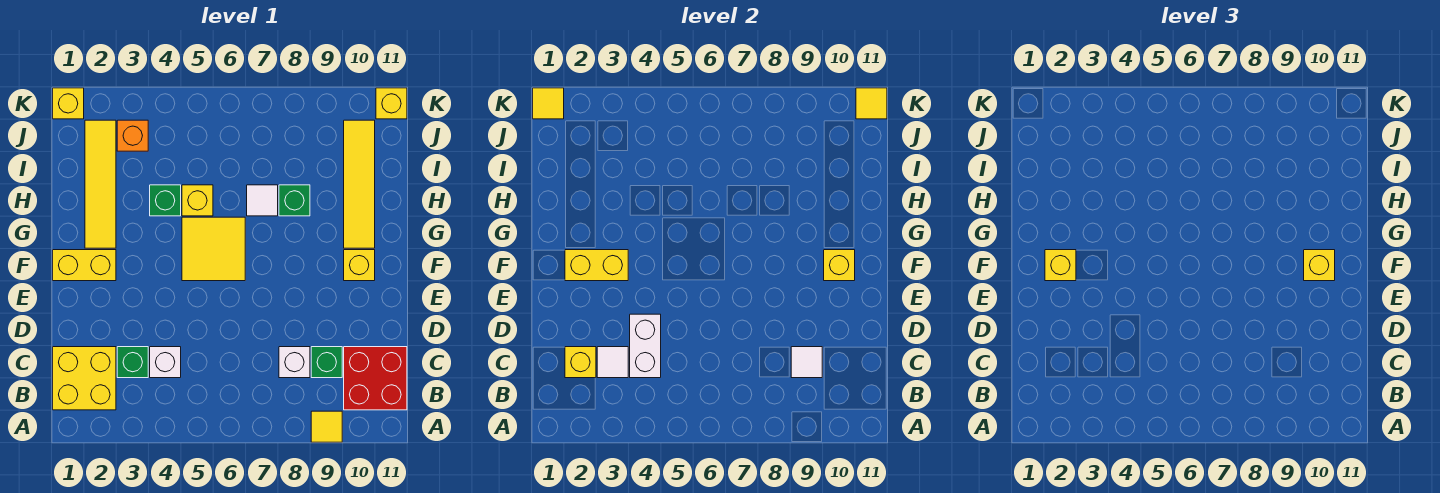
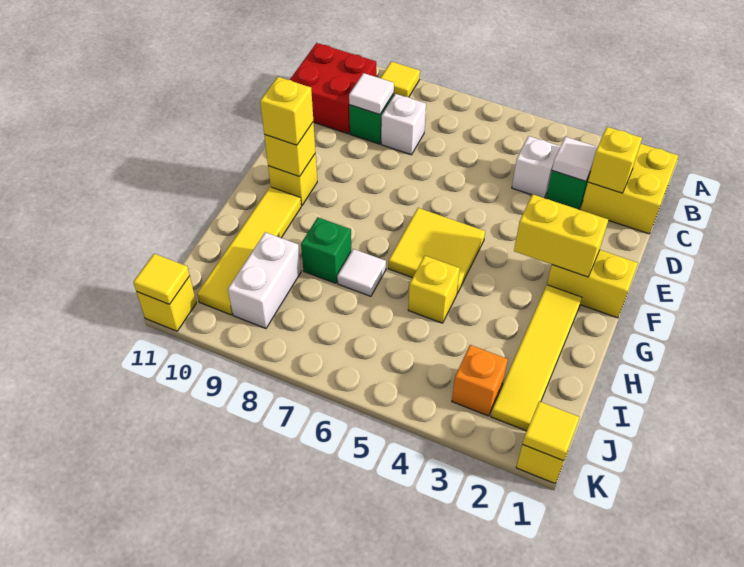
white brick C4:D4 level 2 -> white brick I9:J9 level 1
yellow brick F2 level 3 -> none
green brick H4 level 1 -> none

